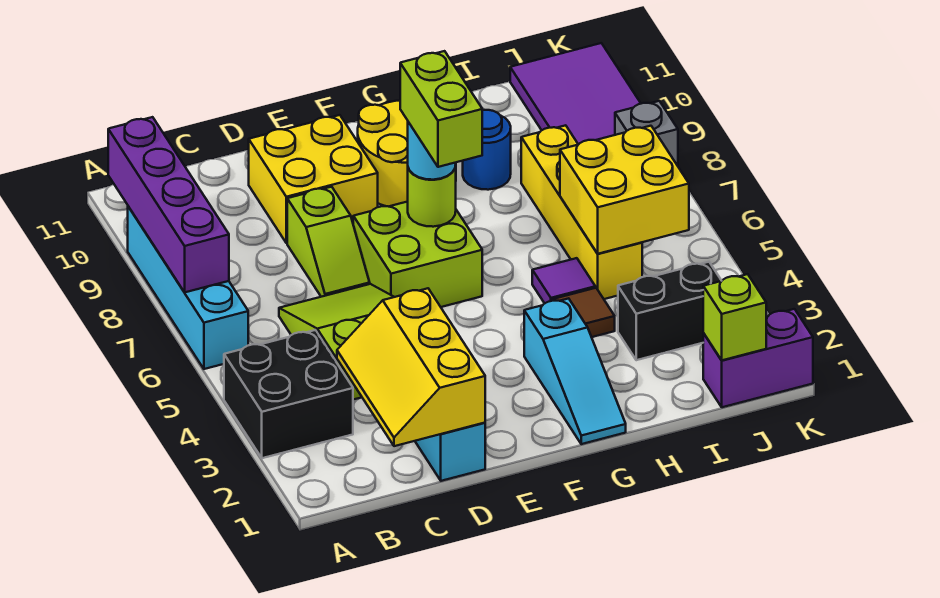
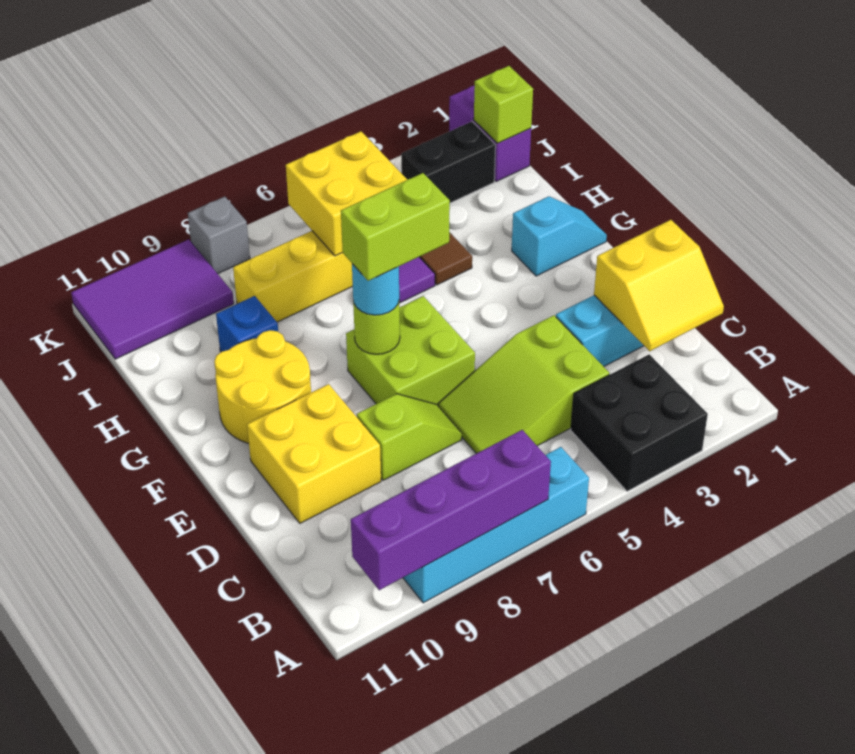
yellow slope C1:D3 level 2 top D -> yellow slope C1:D2 level 2 top D
cyan slope G1:G3 level 1 top 3 -> cyan slope G1:G2 level 1 top 2
blue round brick H9 level 1 -> blue brick H9 level 1
black brick I3:J3 level 1 -> black brick J2:J3 level 1

